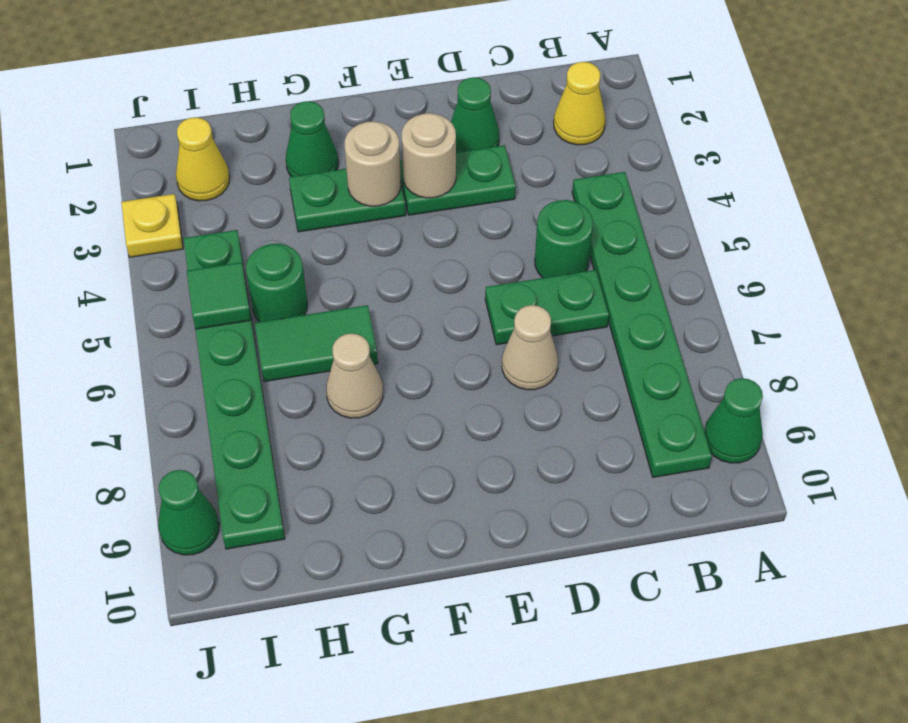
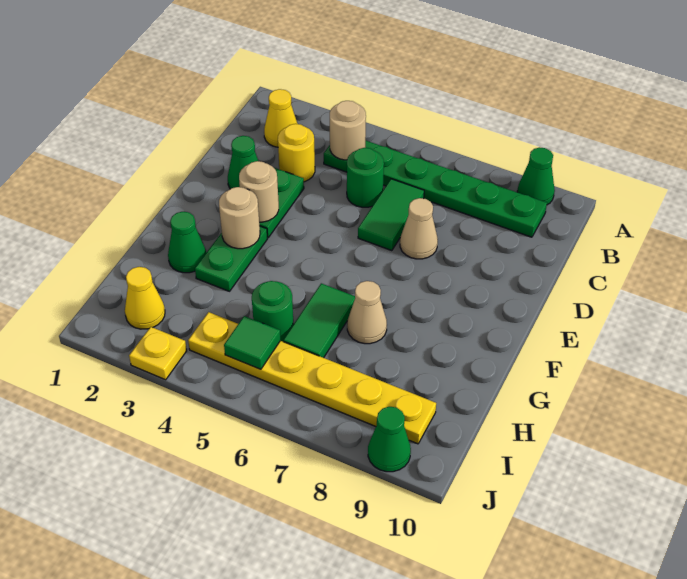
none -> tan round brick B4 level 2
none -> yellow round brick C3 level 1
green plate C6:D6 level 1 -> green tile C6:D6 level 1
green plate I4:I9 level 1 -> yellow plate I4:I9 level 1

